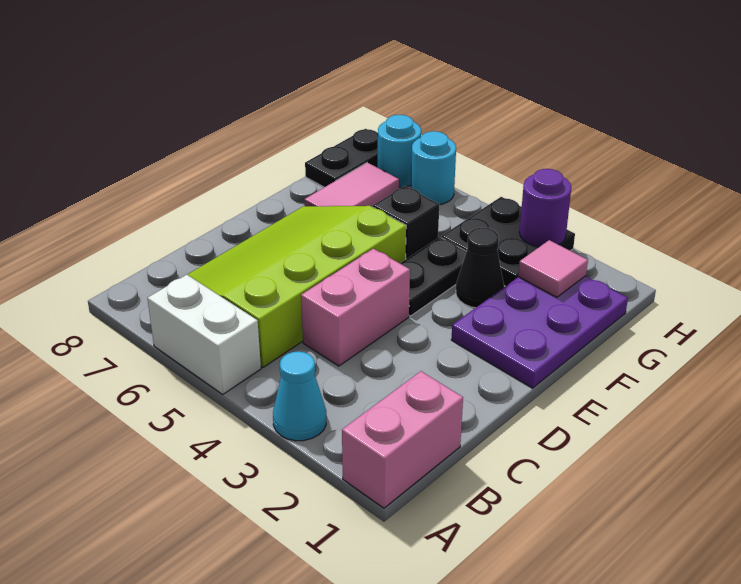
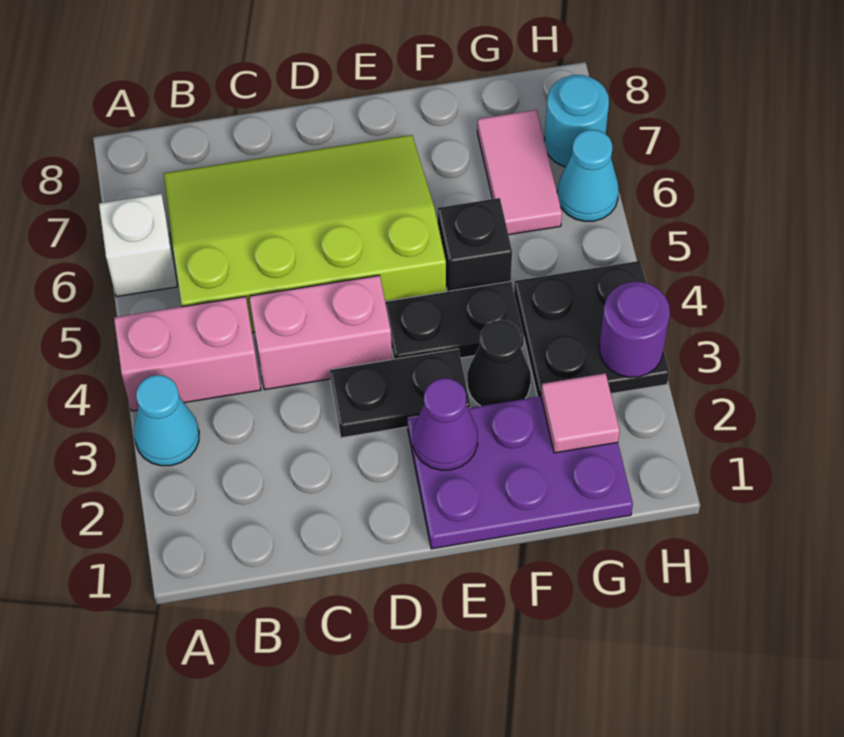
pink brick A1:B1 level 1 -> pink brick A4:B4 level 1
white brick A5:A6 level 1 -> white brick A6 level 1
none -> purple cone E2 level 2
pink tile F7:G7 level 1 -> pink tile G6:G7 level 1
black plate G8:H8 level 1 -> black plate D3:E3 level 1
cyan round brick H6 level 1 -> cyan cone H6 level 1

